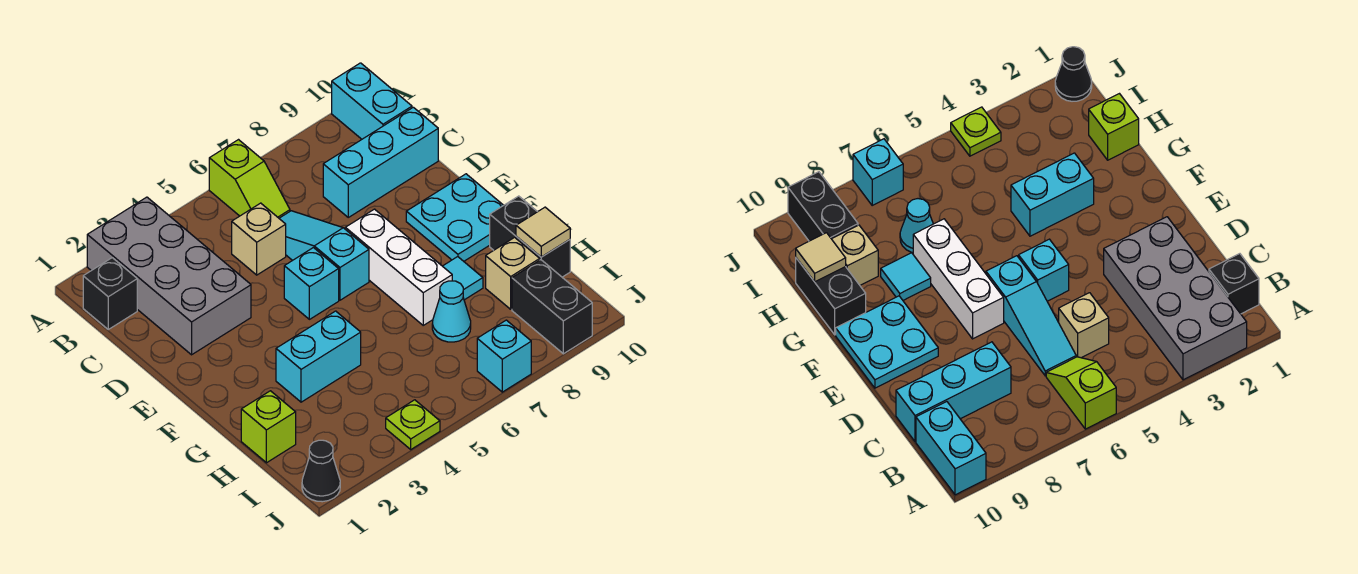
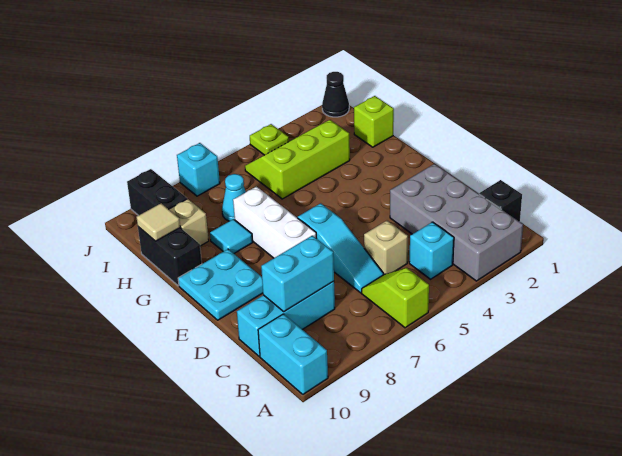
cyan brick E5 level 1 -> cyan brick B4 level 1
cyan brick G3:G4 level 1 -> cyan brick C8:C9 level 2
none -> lime slope H3:I5 level 1 top H

